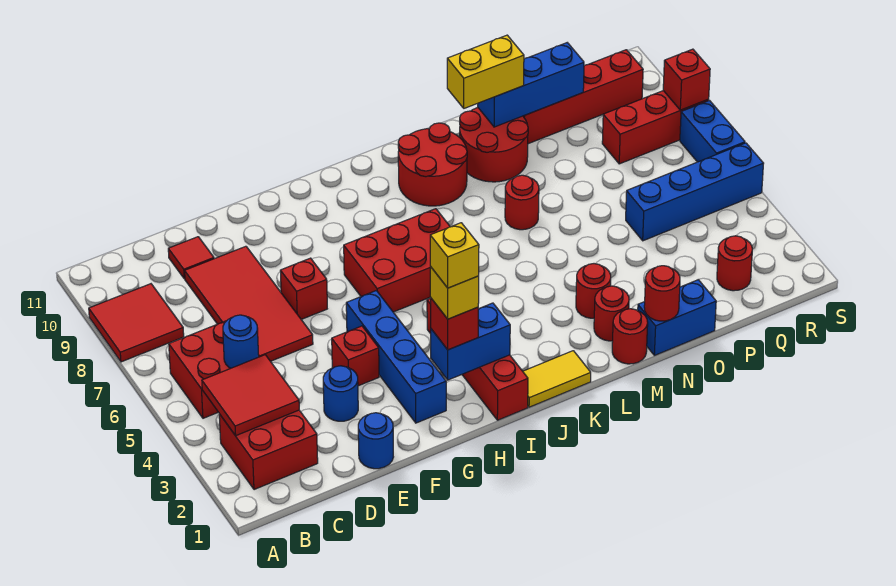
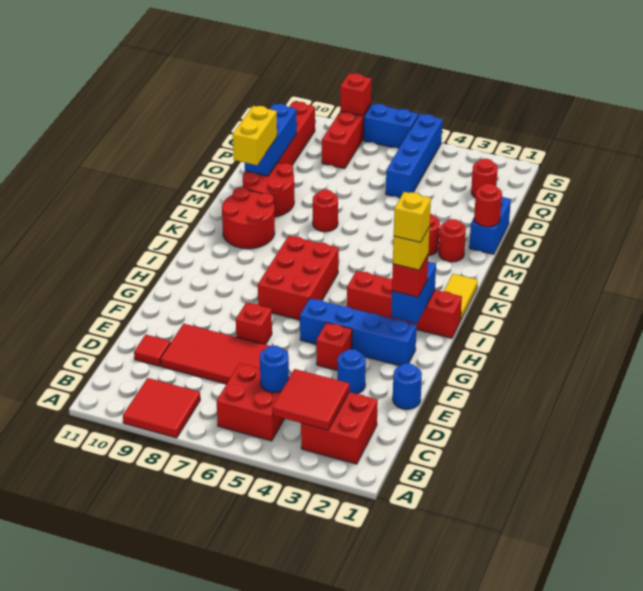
red round brick M1 level 1 -> none

